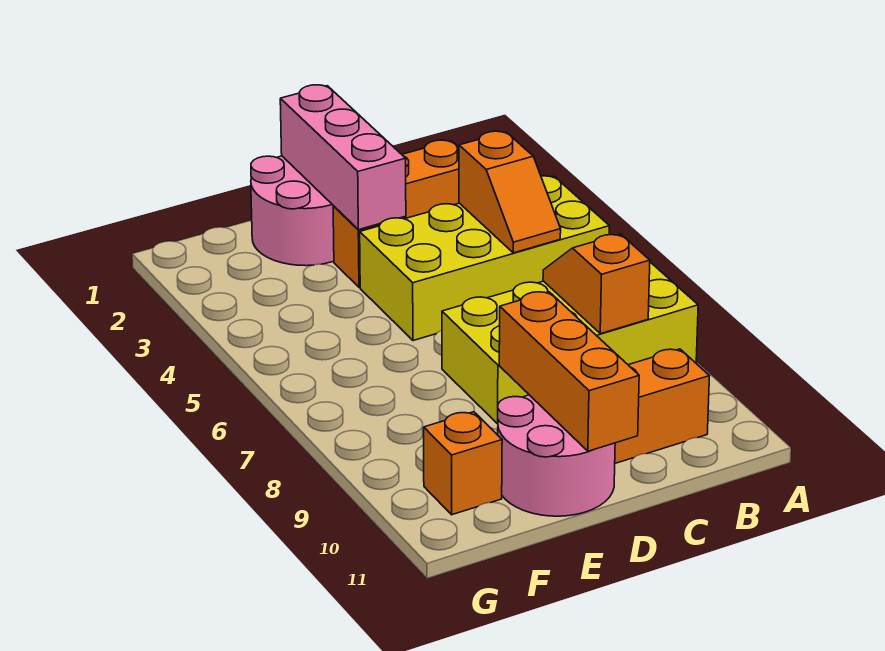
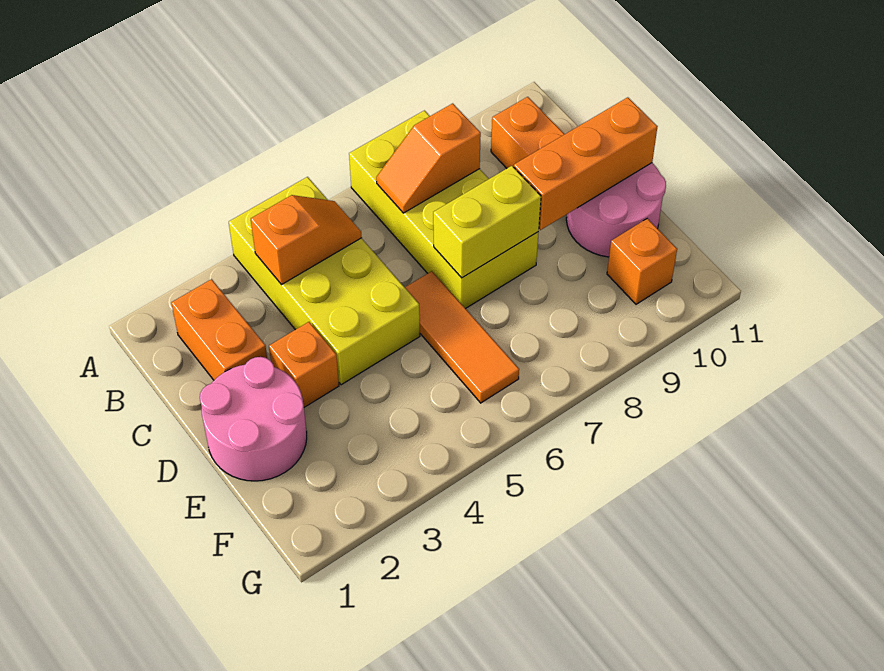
pink brick D1:D3 level 2 -> none
none -> orange tile D6:F6 level 1
none -> yellow brick D7:D8 level 2

